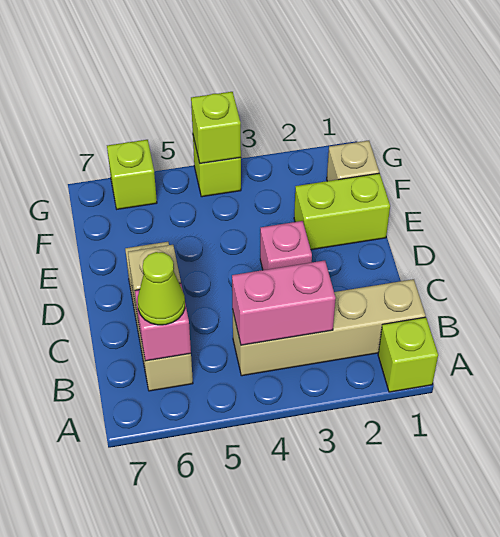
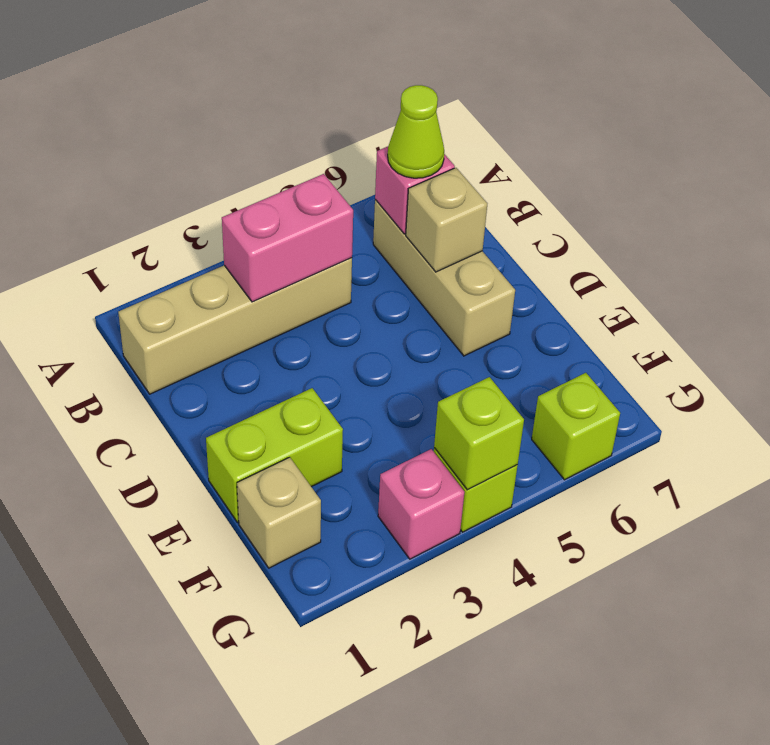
lime brick A1 level 1 -> none
pink brick D3 level 1 -> pink brick G3 level 1

